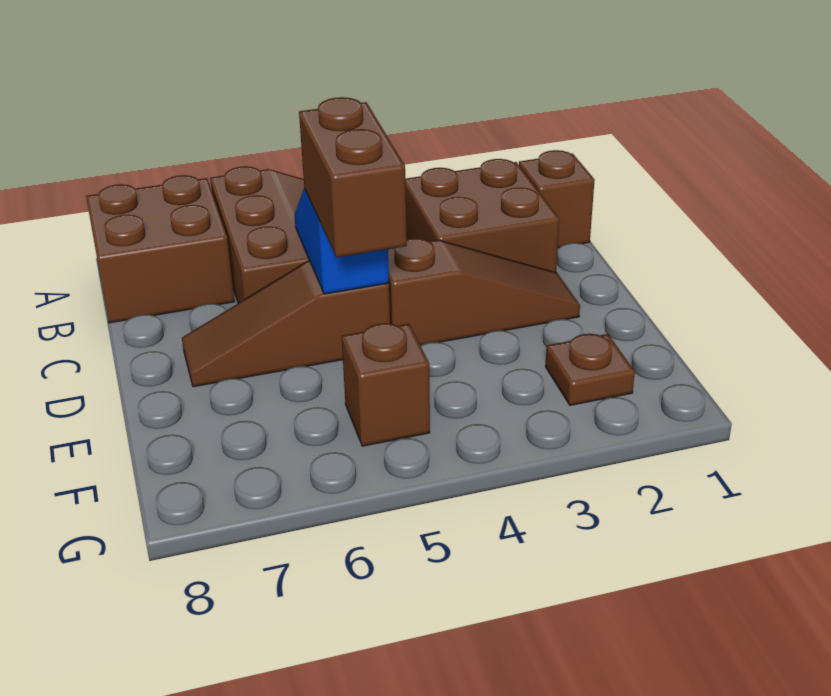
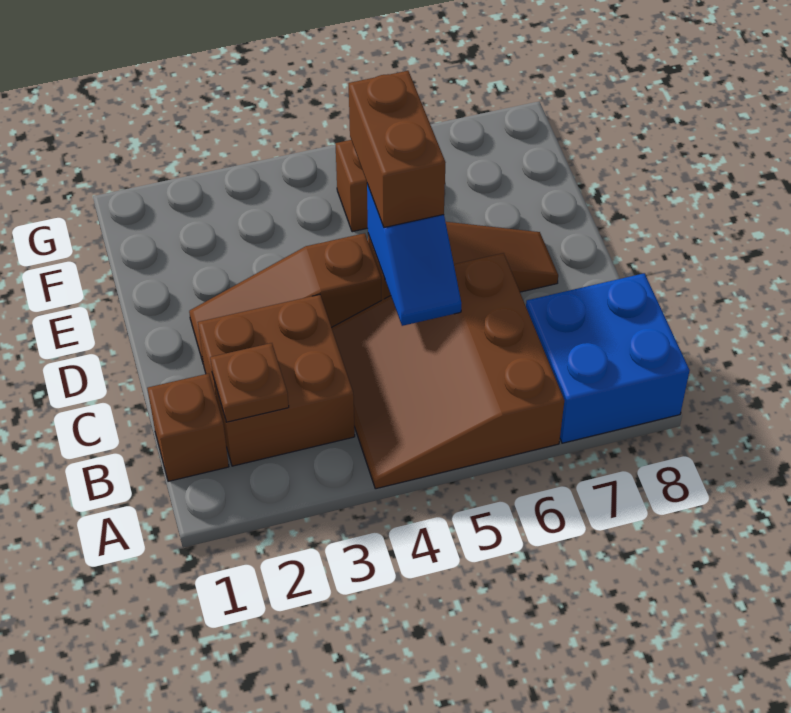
brown brick A7:B8 level 1 -> blue brick A7:B8 level 1
brown plate F2 level 1 -> brown plate B2 level 2

